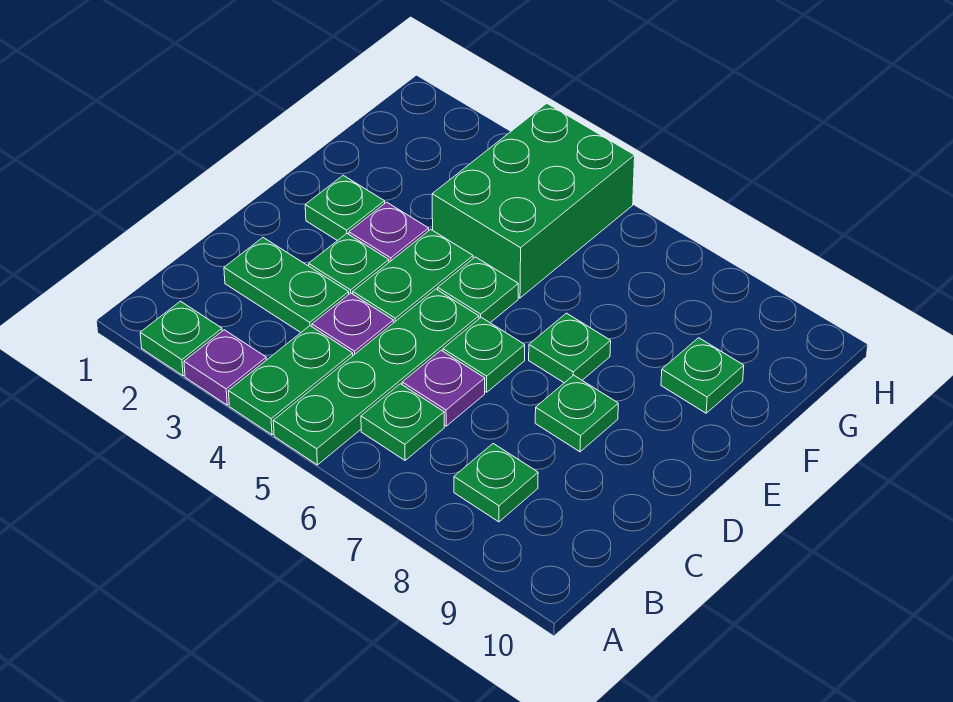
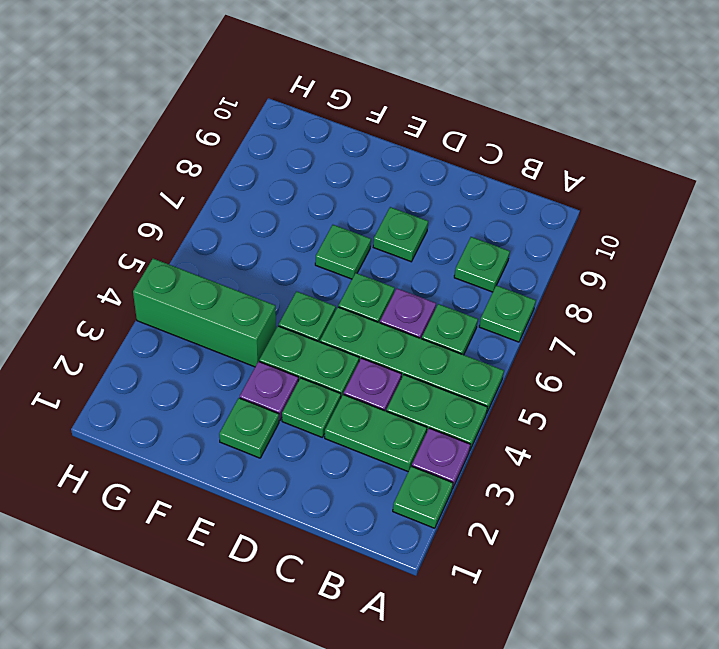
green plate C2:C3 level 1 -> green plate B3:C3 level 1
green brick F4:H5 level 1 -> green brick F4:H4 level 1
green plate F9 level 1 -> green plate A7 level 1

